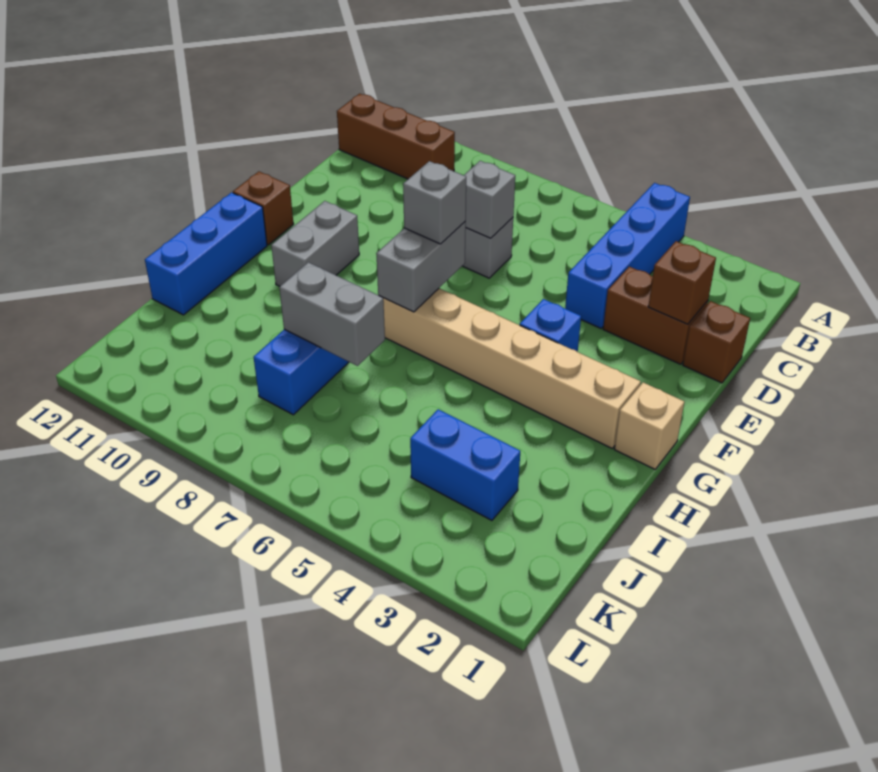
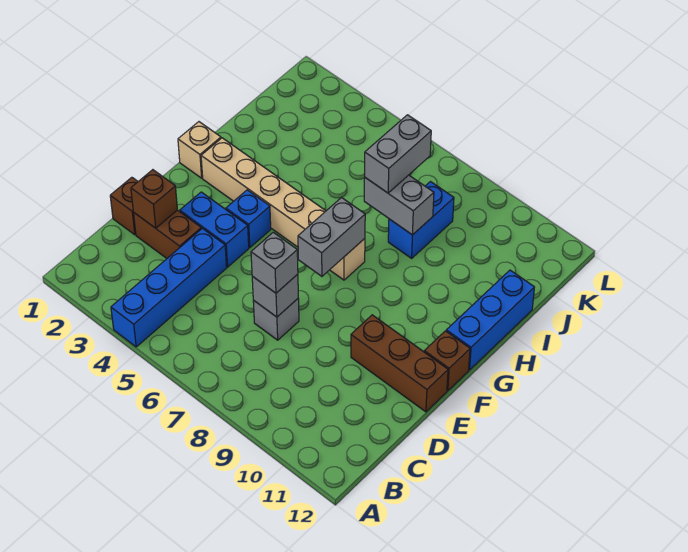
brown brick B10:B12 level 1 -> brown brick E10:E12 level 1
grey brick F7 level 3 -> grey brick D7 level 3
grey brick F10:G10 level 1 -> grey brick I7:J7 level 3
blue brick J3:J4 level 1 -> blue brick E3:E4 level 1

